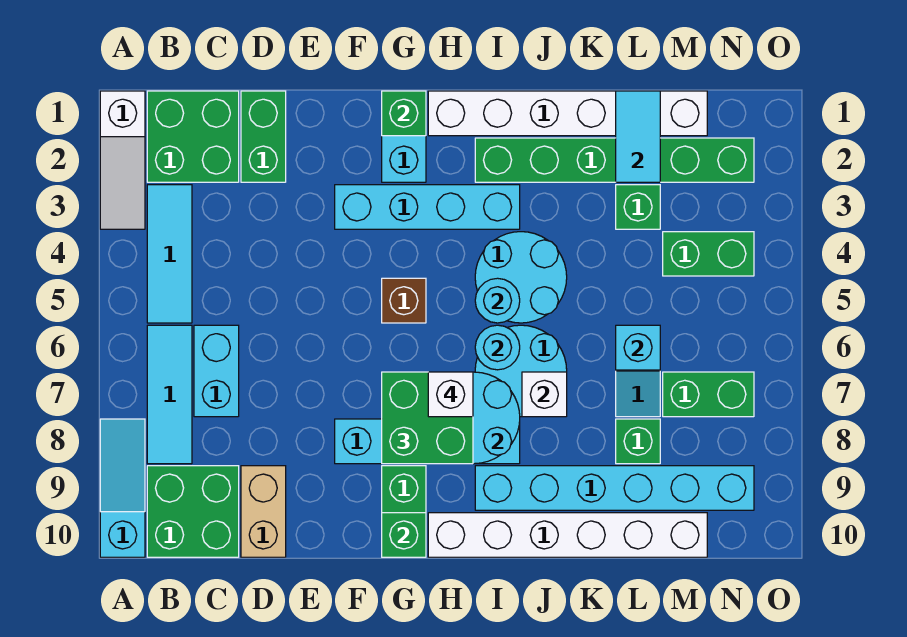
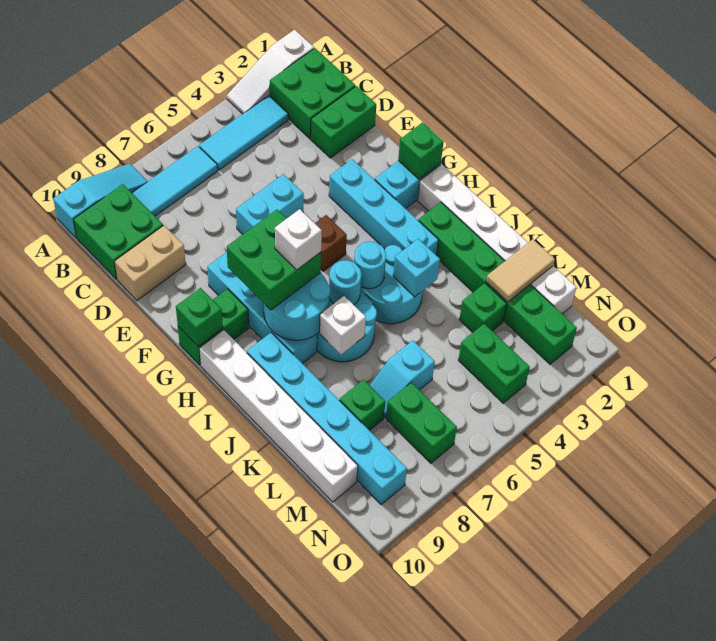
cyan brick C6:C7 level 1 -> cyan brick E5:E6 level 1
cyan tile L1:L2 level 2 -> tan tile L1:L2 level 2
cyan brick L6 level 2 -> cyan brick J4 level 2

